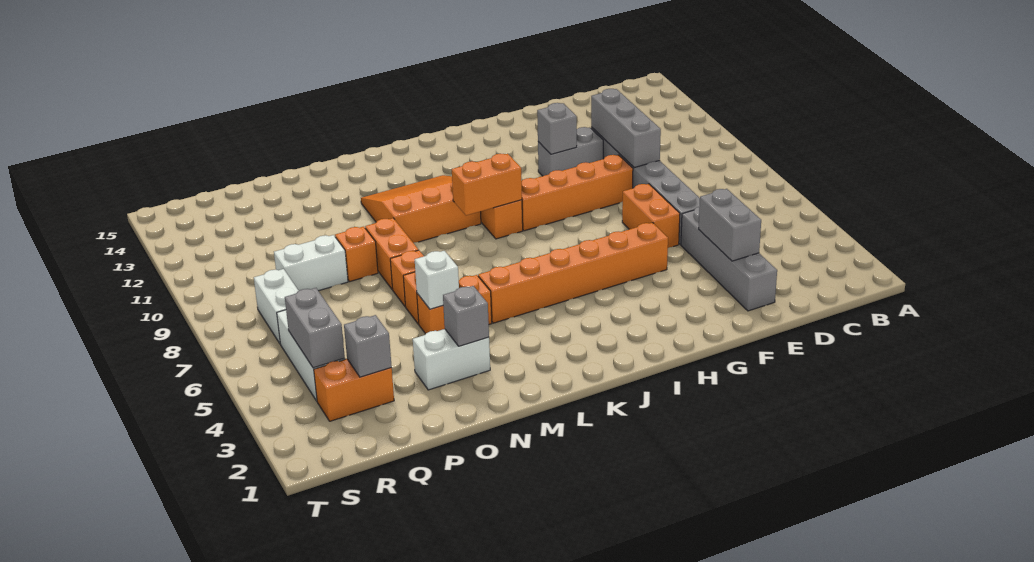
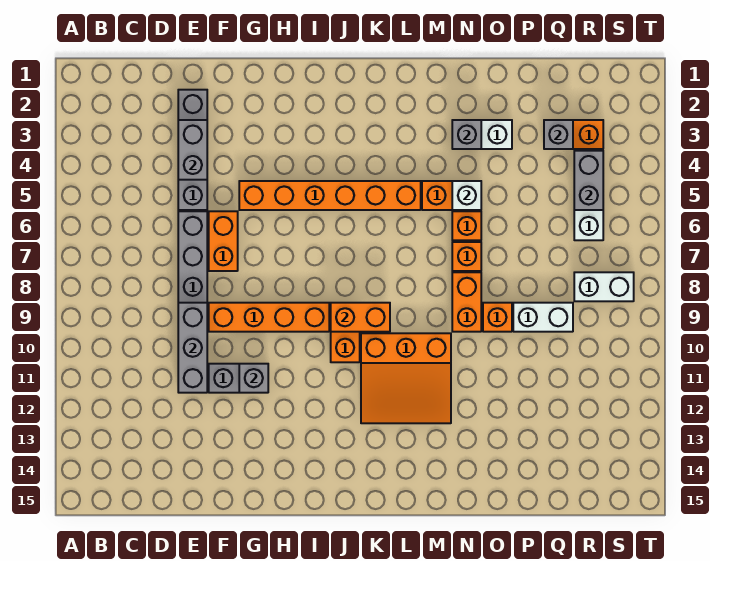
white brick R7:R8 level 1 -> white brick R8:S8 level 1

